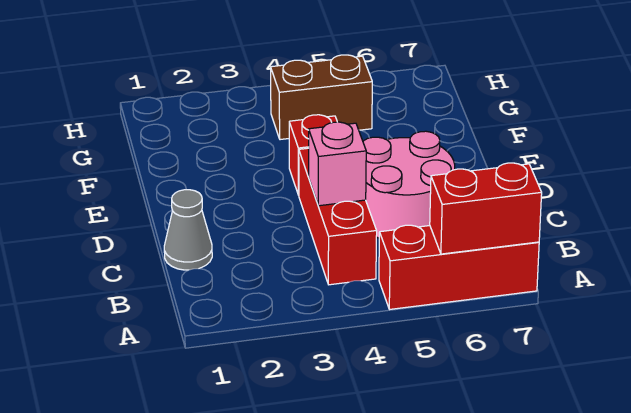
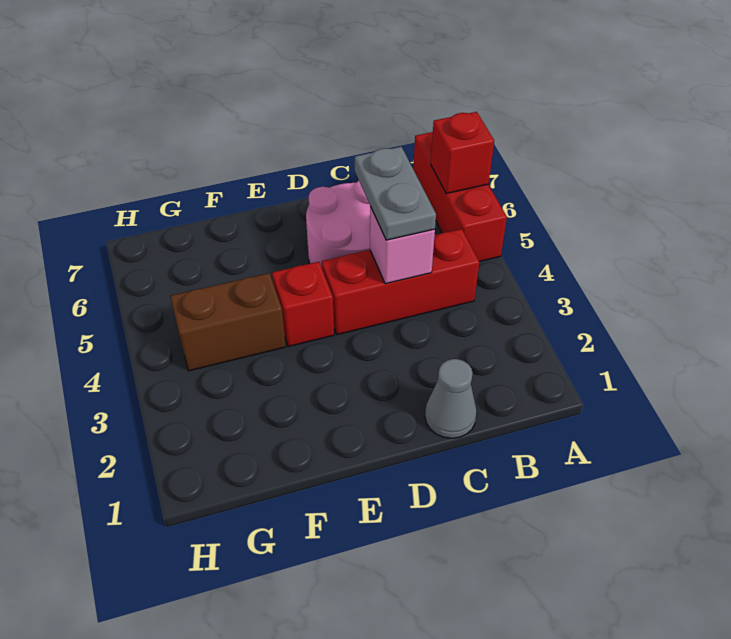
red brick A6:A7 level 2 -> red brick A6 level 2
none -> grey plate C4:C5 level 3
brown brick G4:G5 level 1 -> brown brick F4:G4 level 1

